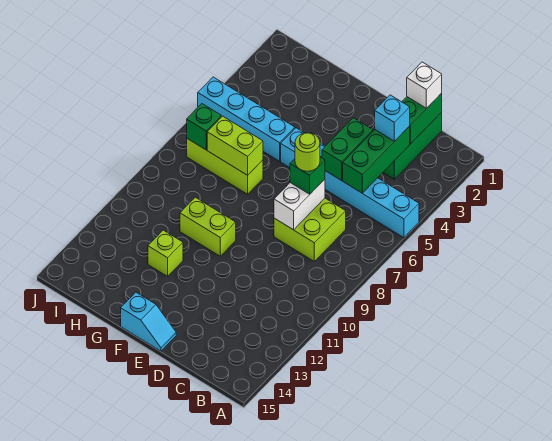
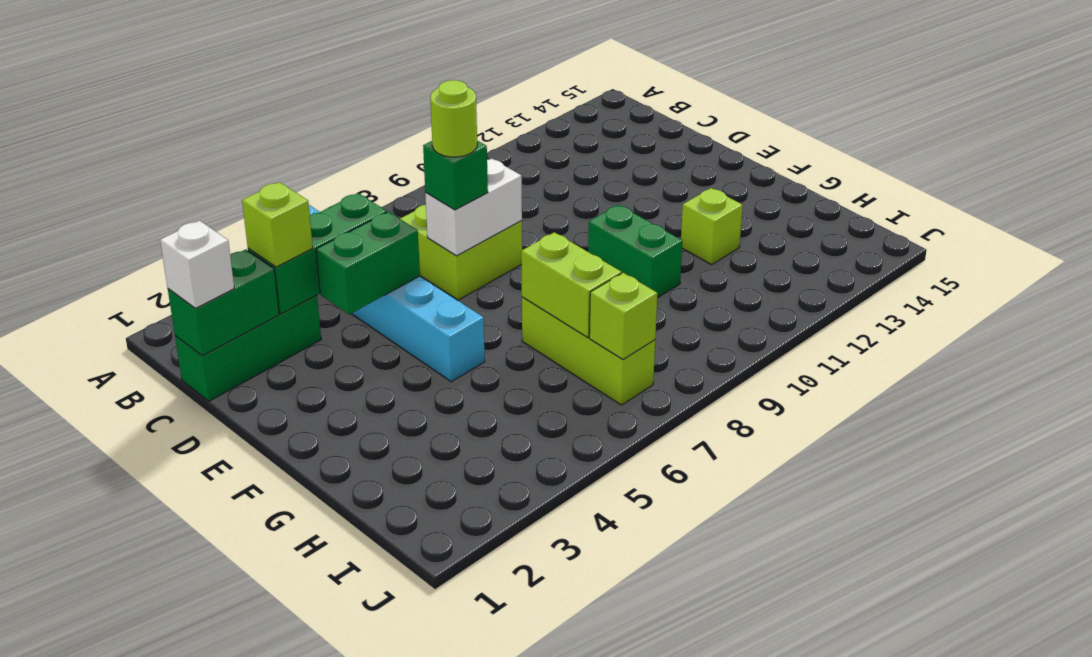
cyan brick C3 level 3 -> lime brick C3 level 3
cyan slope E15:F15 level 1 top F -> none
lime brick F10:G10 level 1 -> green brick F10:G10 level 1
cyan brick G5:J5 level 1 -> none
green brick I7 level 2 -> lime brick I7 level 2

